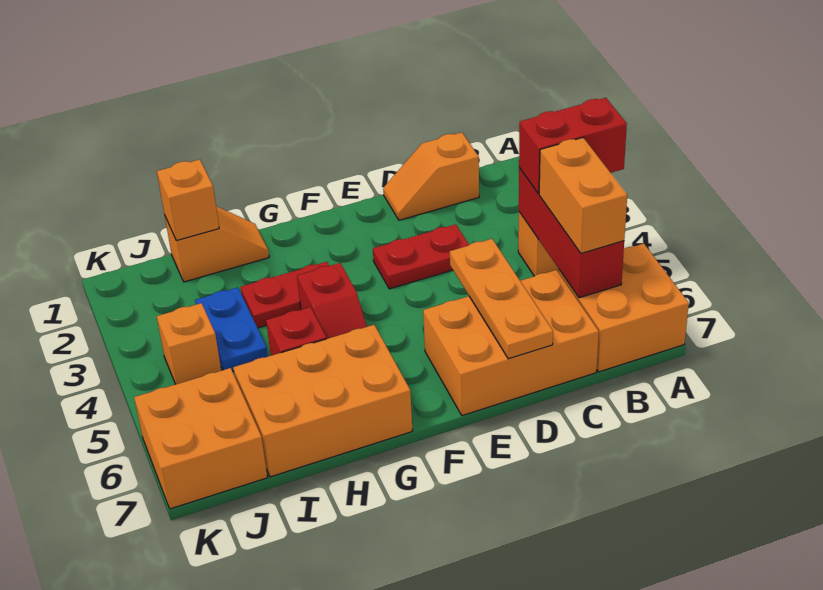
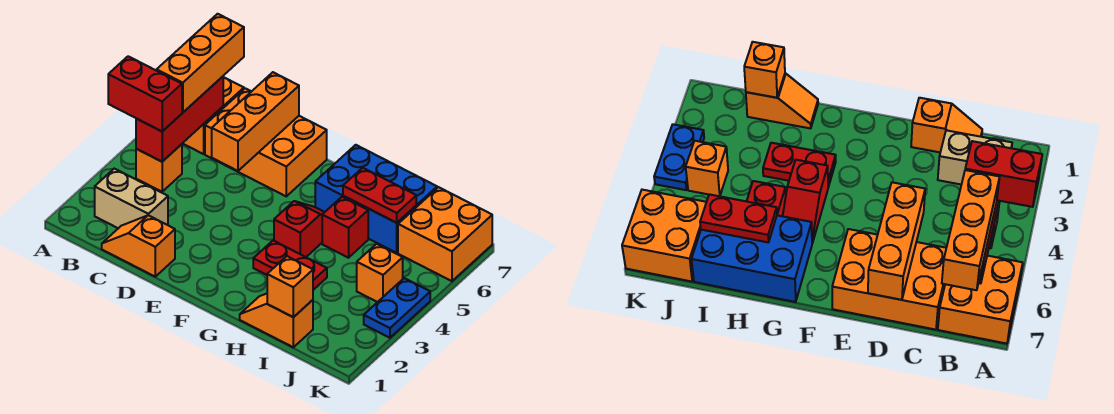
none -> tan brick B2:C2 level 1
orange brick B5:B6 level 3 -> orange brick B5:B7 level 3
orange slope C1:D1 level 1 top C -> orange slope C1:D1 level 1 top D
red plate D3:E3 level 1 -> red plate H6:I6 level 2
orange plate D5:D7 level 2 -> orange brick D5:D7 level 2
orange brick G6:I7 level 1 -> blue brick G6:I7 level 1
blue plate I3:I4 level 1 -> blue plate K3:K4 level 1

